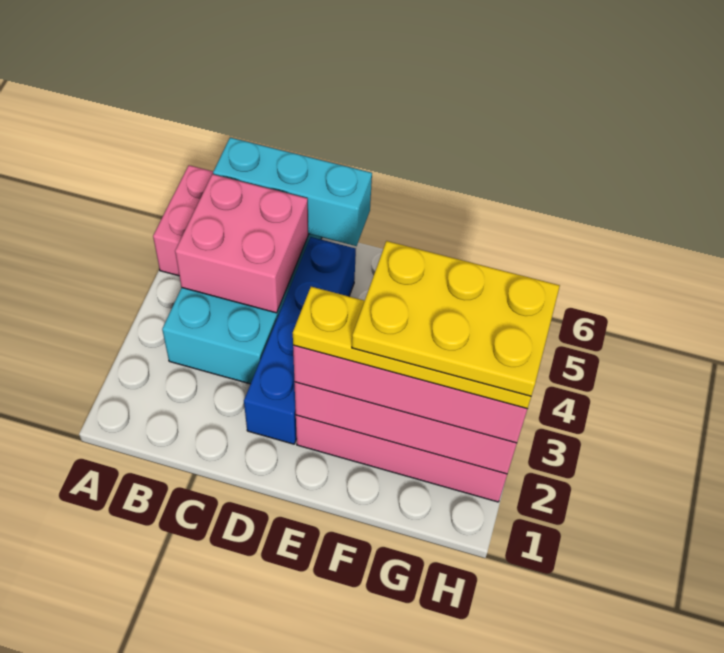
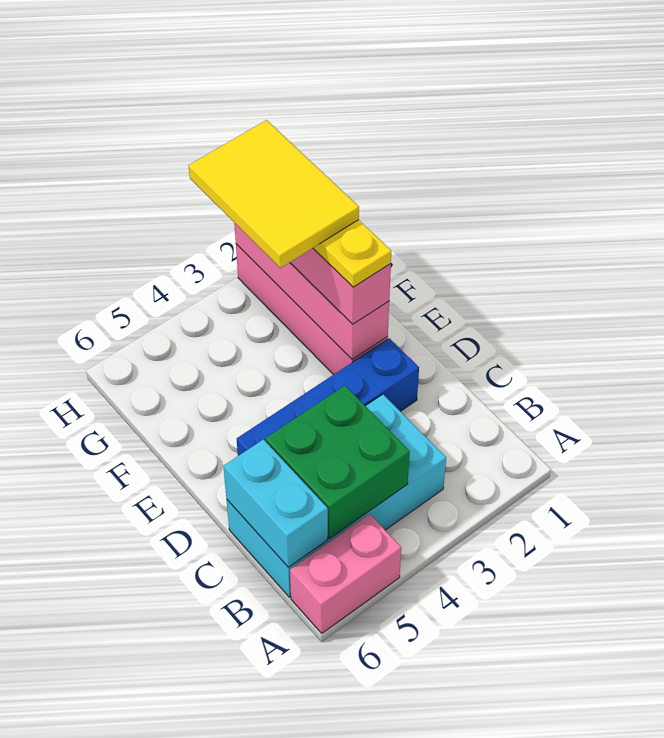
pink brick B4:C5 level 2 -> green brick B4:C5 level 2
cyan brick B6:D6 level 2 -> cyan brick B6:C6 level 2
yellow plate F2:H3 level 5 -> yellow tile F2:H3 level 5

